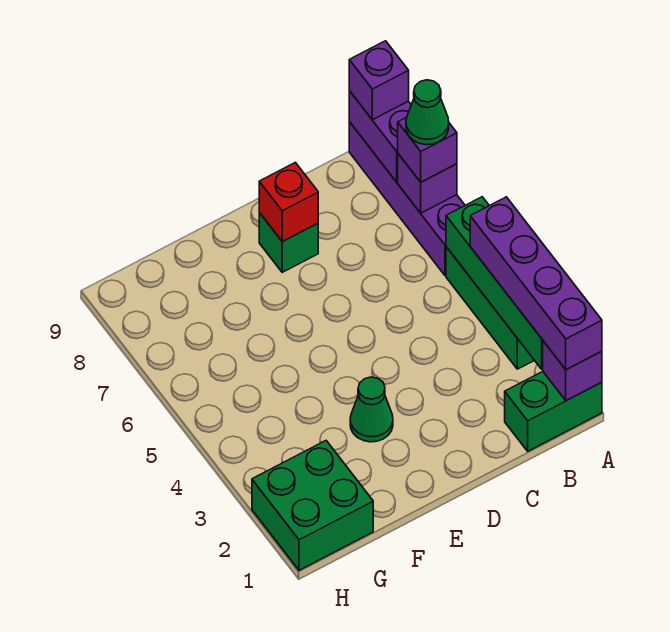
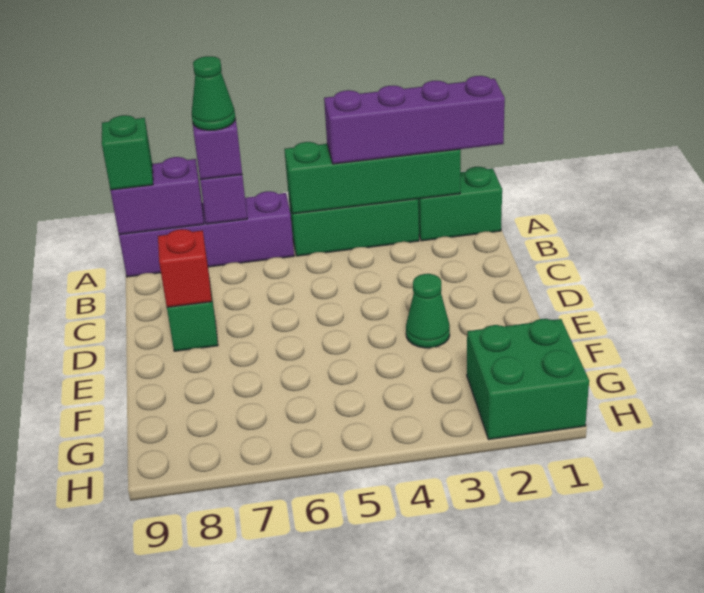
green brick A1:B1 level 1 -> green brick A1:A2 level 1
purple brick A1 level 2 -> none
purple brick A9 level 3 -> green brick A9 level 3

